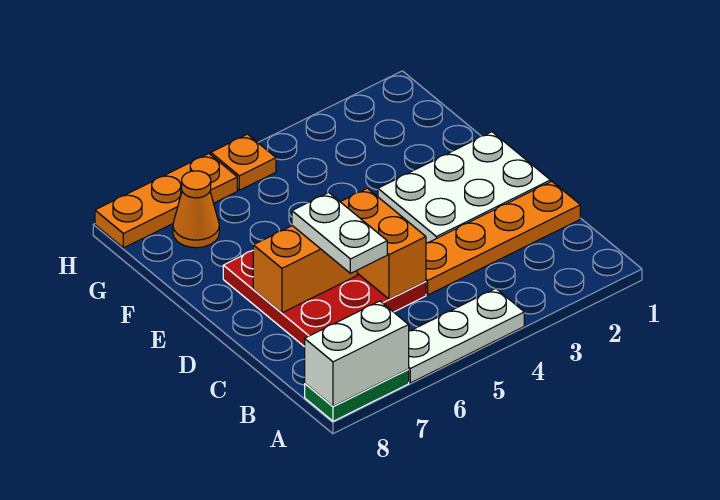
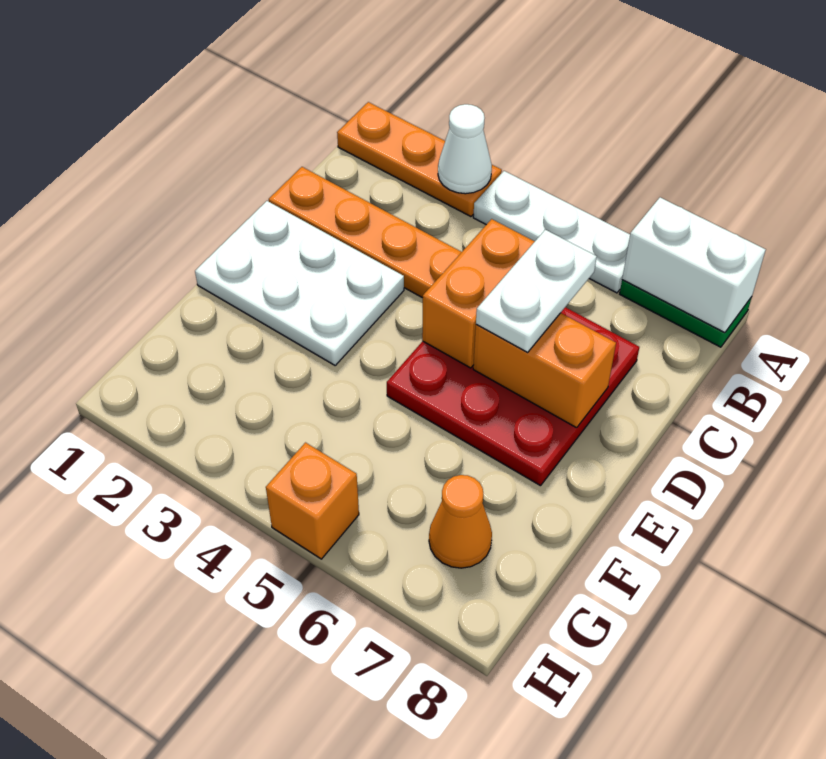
none -> white cone A3 level 2
orange plate H5 level 1 -> orange brick H5 level 1
orange plate H6:H8 level 1 -> orange plate A1:A3 level 1

